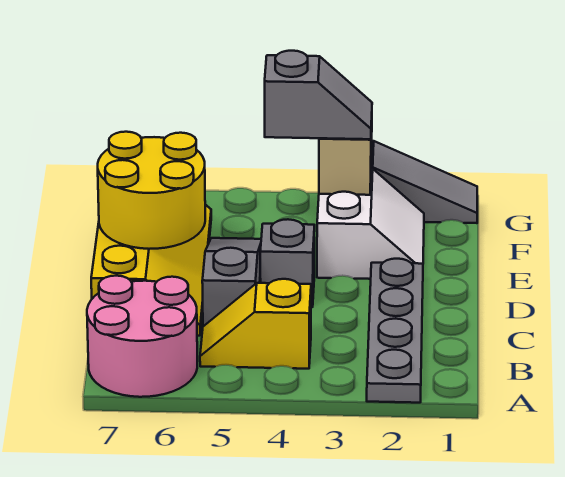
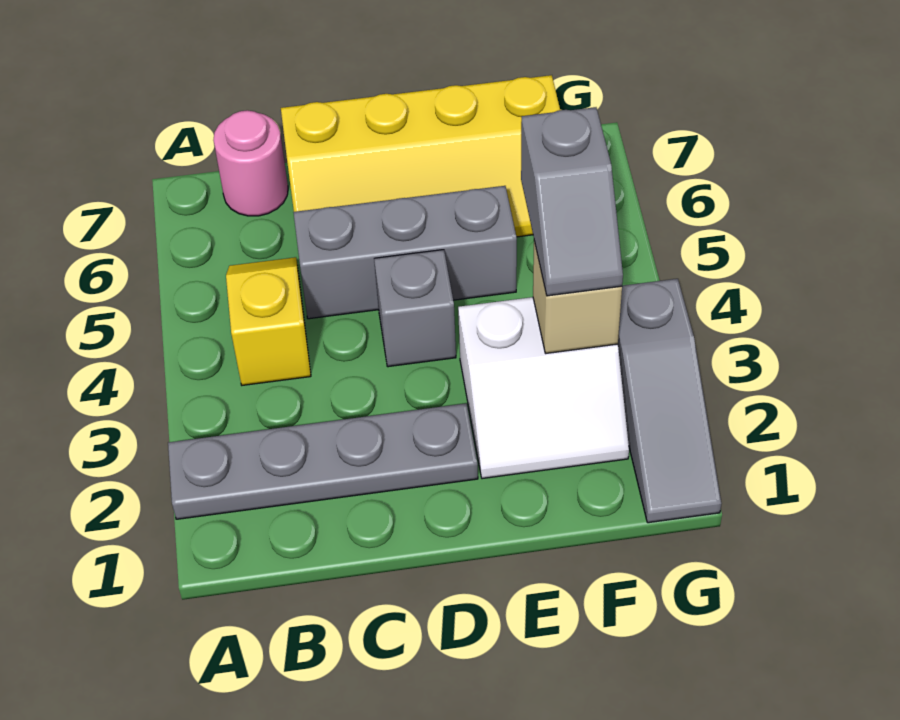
pink round brick A6:B7 level 1 -> pink round brick B7 level 1
grey slope C5:E5 level 1 top C -> grey brick C5:E5 level 1
yellow round brick D6:E7 level 2 -> none

